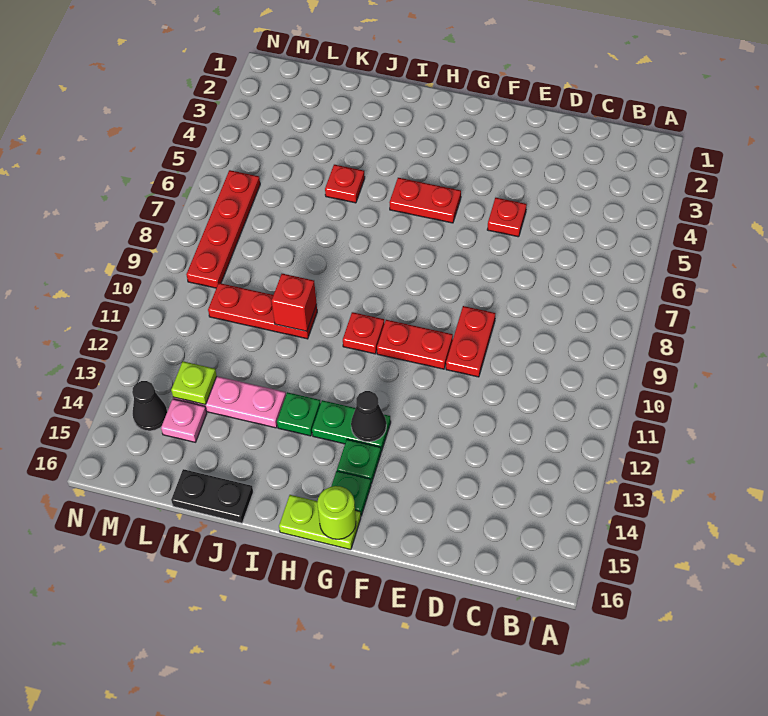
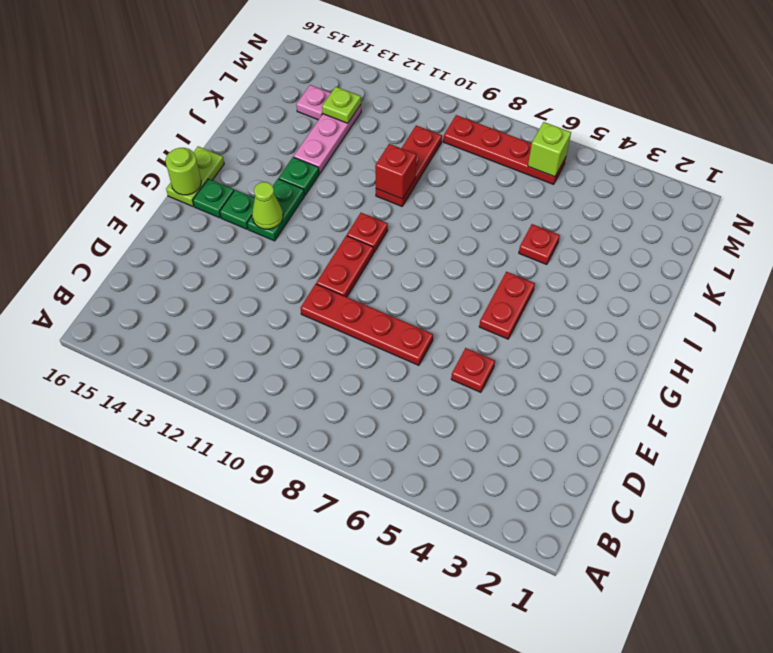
red plate E9:E10 level 1 -> red plate E7:E10 level 1
black cone G13 level 2 -> lime cone G13 level 2
black plate J16:K16 level 1 -> none
none -> lime brick M6 level 2
black cone M14 level 1 -> none

